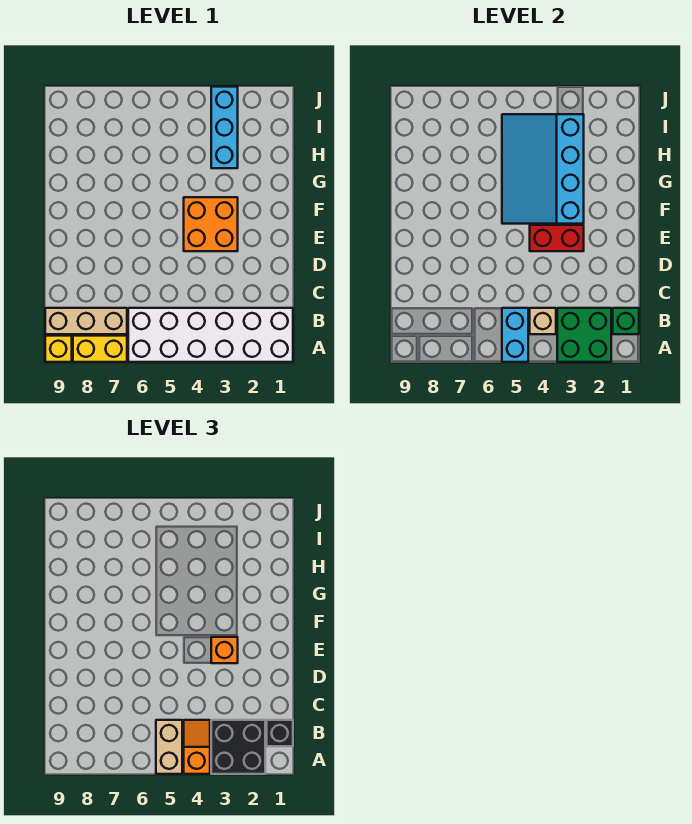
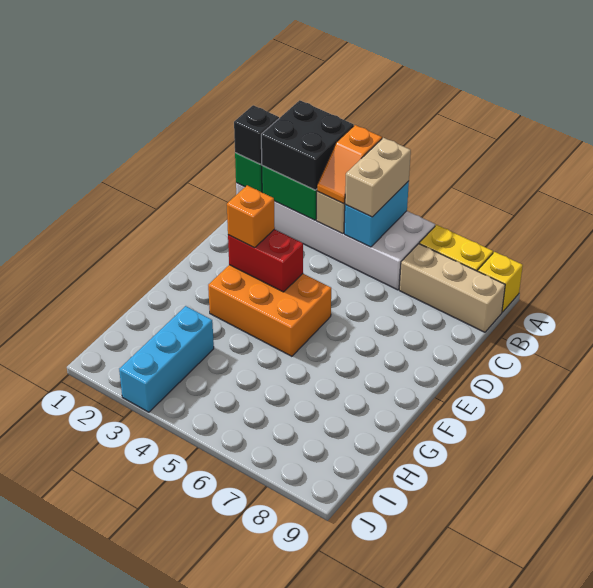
orange brick E3:F4 level 1 -> orange brick E3:F5 level 1
cyan slope F3:I5 level 2 top 3 -> none

